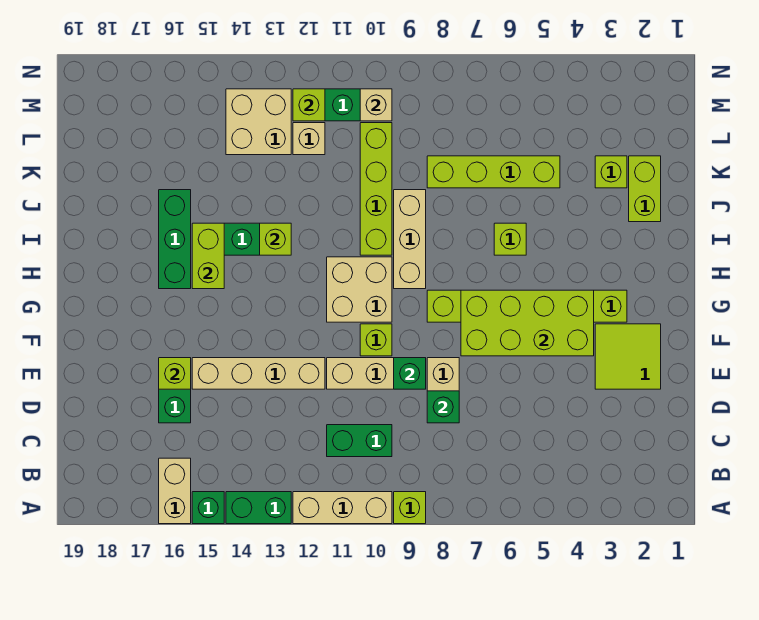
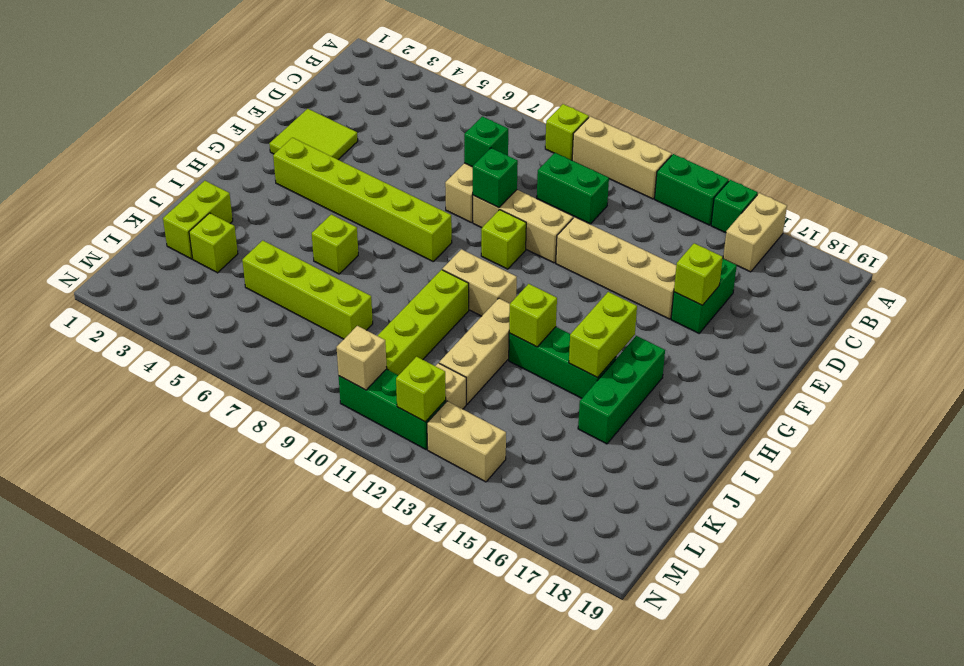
lime brick F4:G7 level 2 -> none
tan brick G10:H11 level 1 -> tan brick H10:H11 level 1
tan brick H9:J9 level 1 -> tan brick I12:K12 level 1
tan brick L13:M14 level 1 -> tan brick M13:M14 level 1

